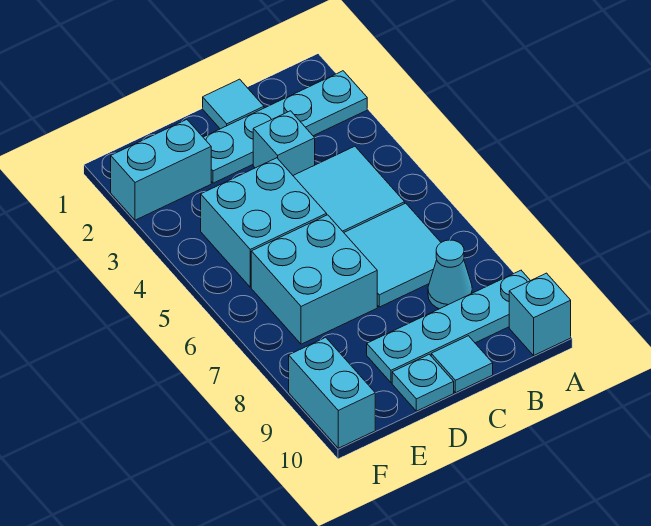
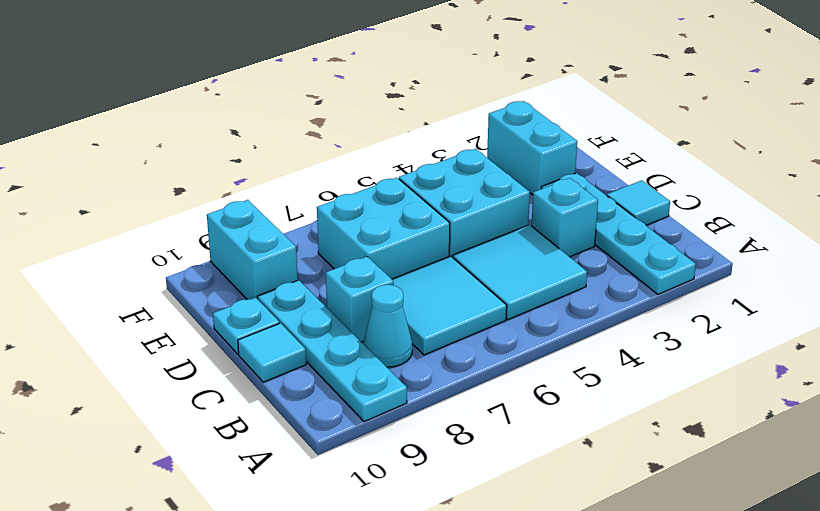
cyan brick A10 level 1 -> cyan brick C8 level 1
cyan brick F9:F10 level 1 -> cyan brick E9:F9 level 1

